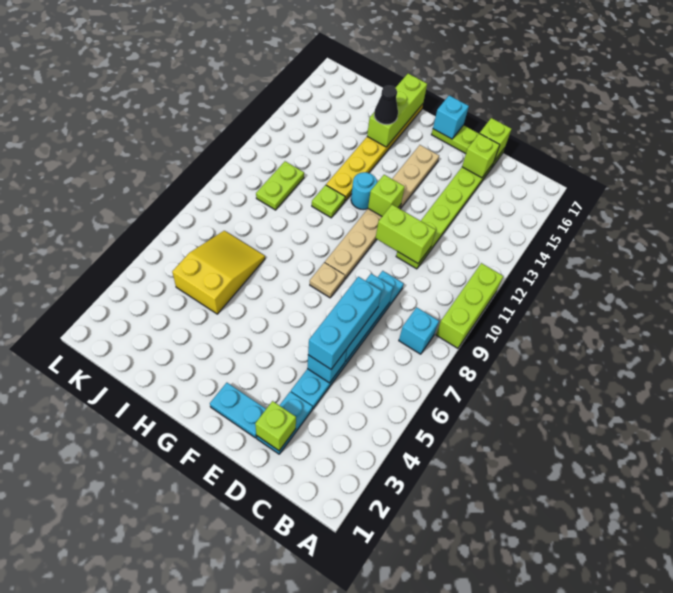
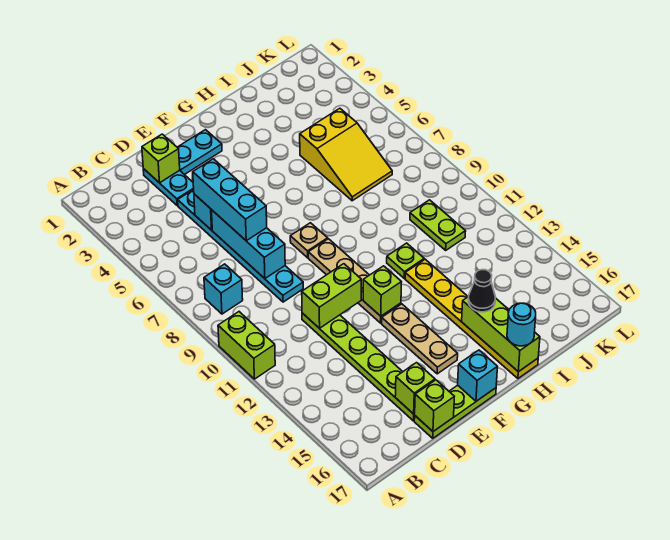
lime brick A9:A11 level 1 -> lime brick A10:A11 level 1
cyan round brick G12 level 1 -> cyan round brick H17 level 3

